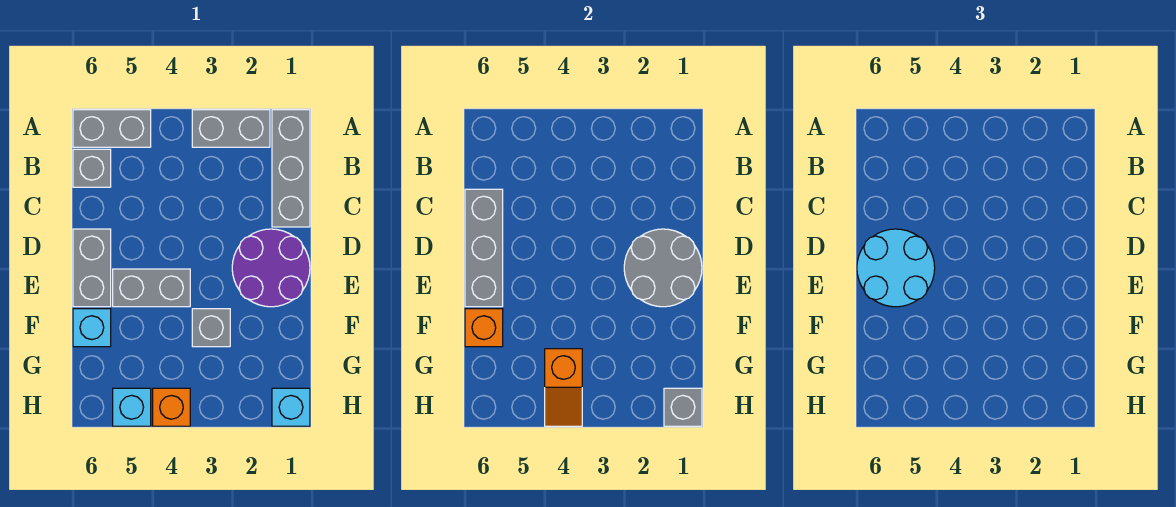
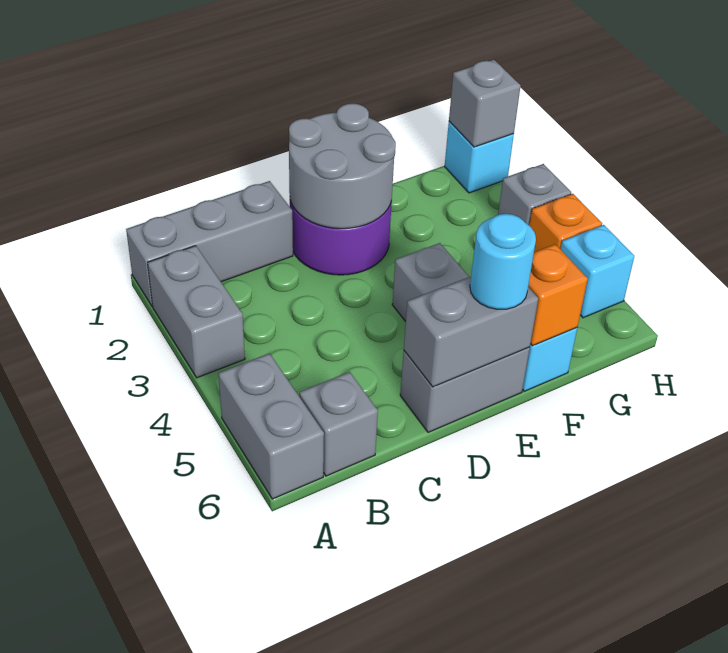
grey brick C6:E6 level 2 -> grey brick D6:E6 level 2
cyan round brick D5:E6 level 3 -> cyan round brick E6 level 3
grey brick F3 level 1 -> grey brick H3 level 1
orange slope G4:H4 level 2 top G -> none

